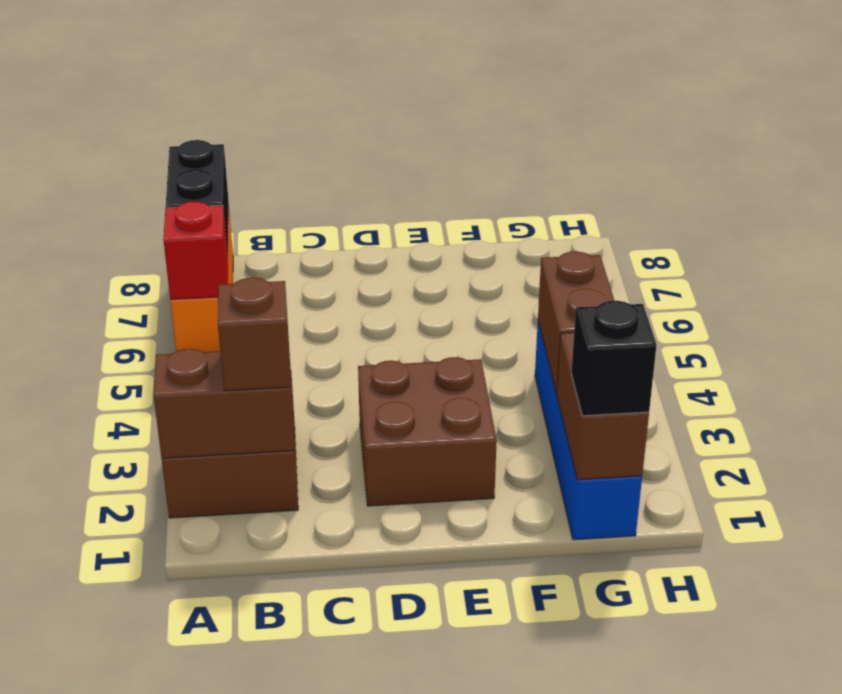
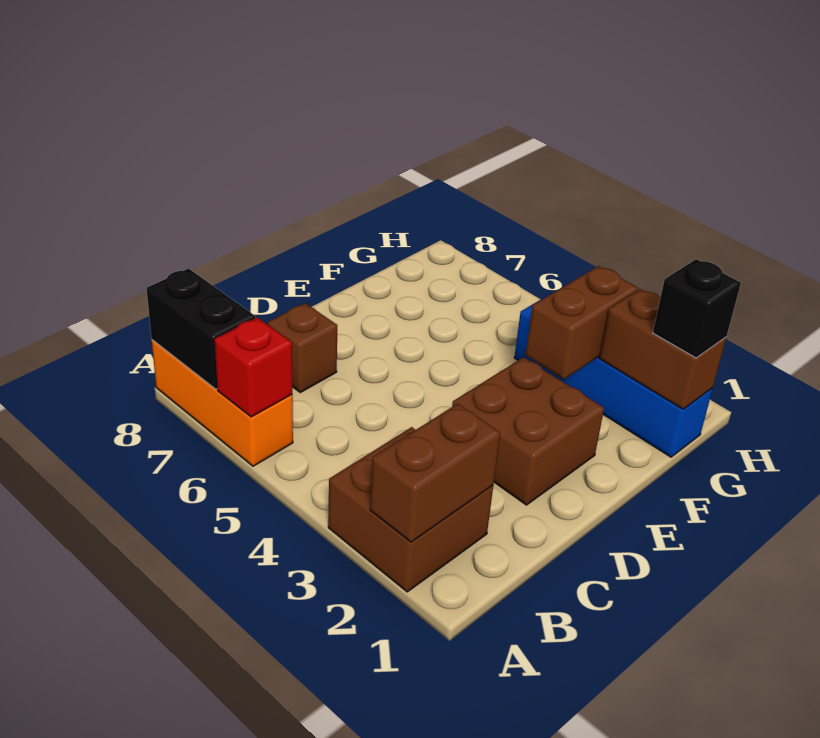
brown brick B2 level 3 -> brown brick C7 level 1
brown brick G3:G4 level 2 -> brown brick F3:G3 level 2

